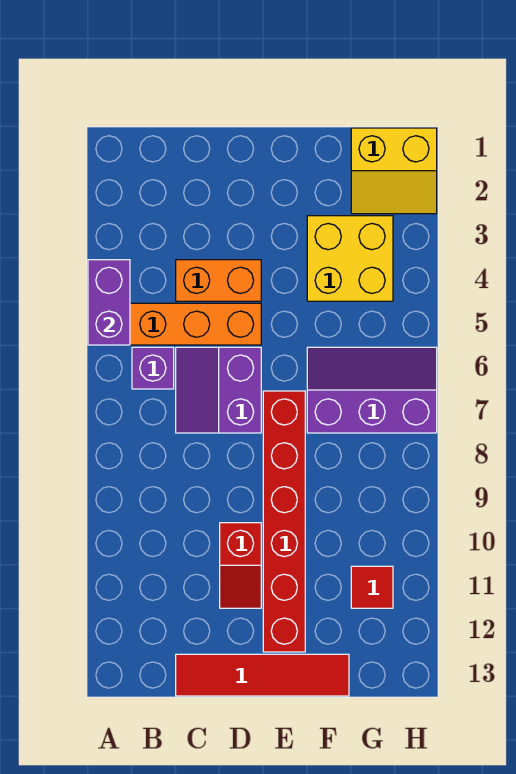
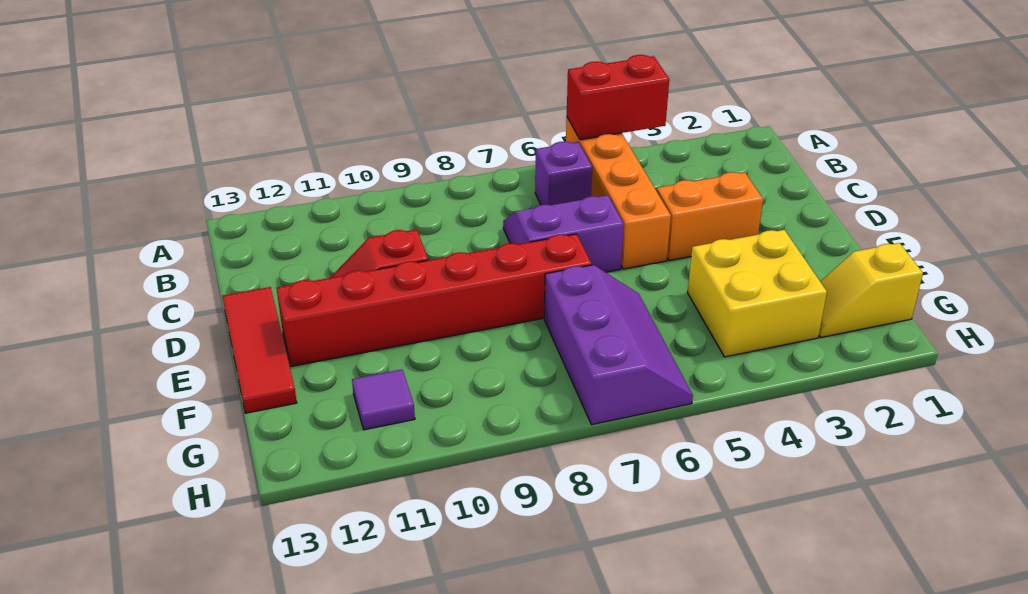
purple brick A4:A5 level 2 -> red brick A4:A5 level 2
orange brick C4:D4 level 1 -> orange brick D3:D4 level 1
red tile C13:F13 level 1 -> red tile D13:F13 level 1
yellow slope G1:H2 level 1 top 1 -> yellow slope G1:G2 level 1 top 1
red tile G11 level 1 -> purple tile G11 level 1

